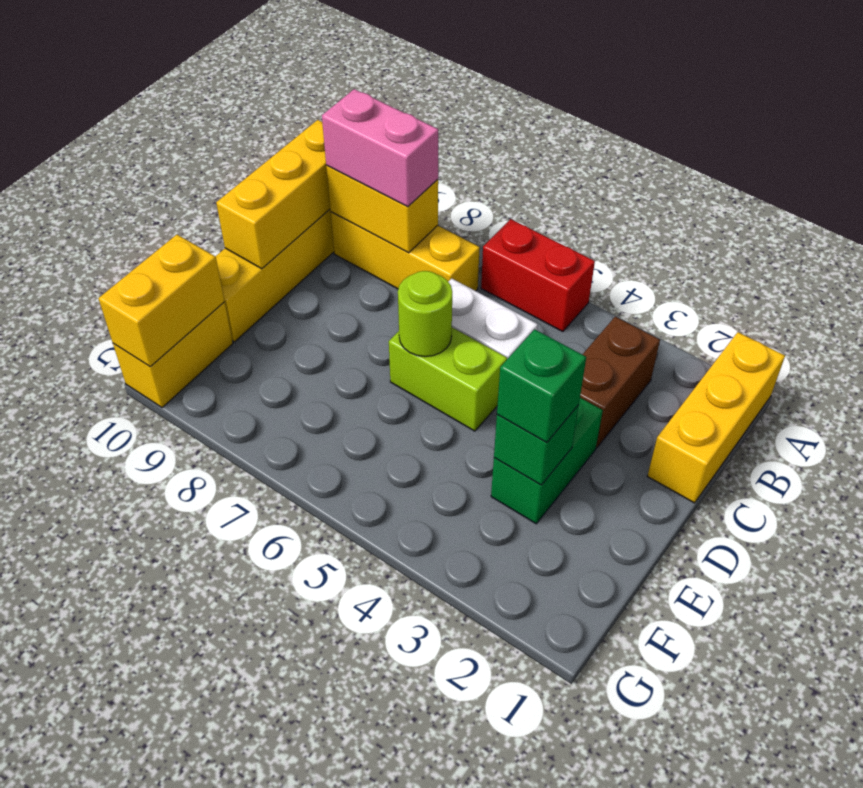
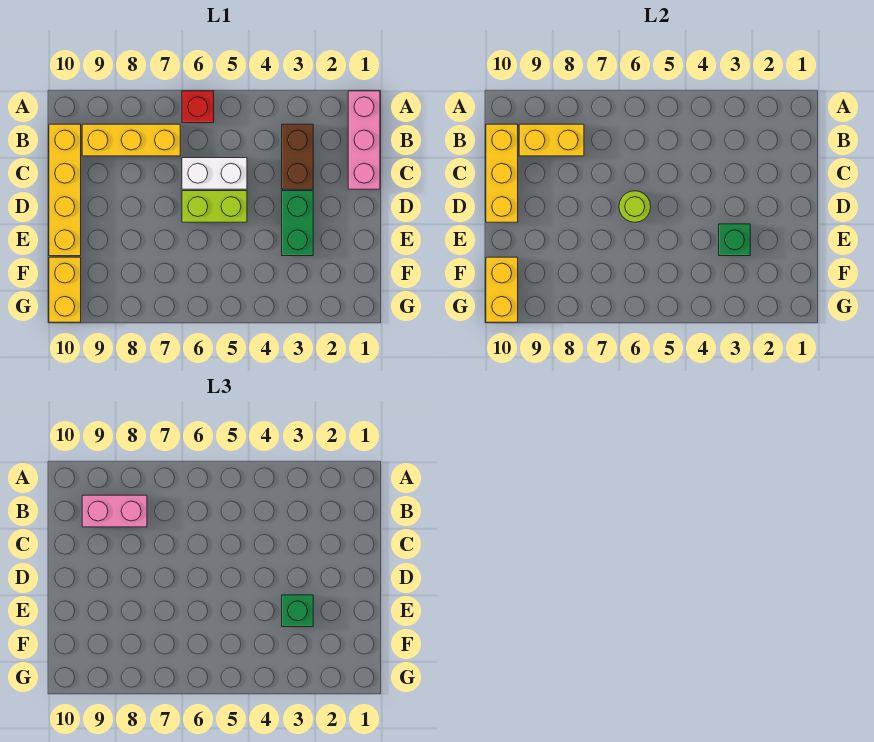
yellow brick A1:C1 level 1 -> pink brick A1:C1 level 1
red brick A5:A6 level 1 -> red brick A6 level 1

